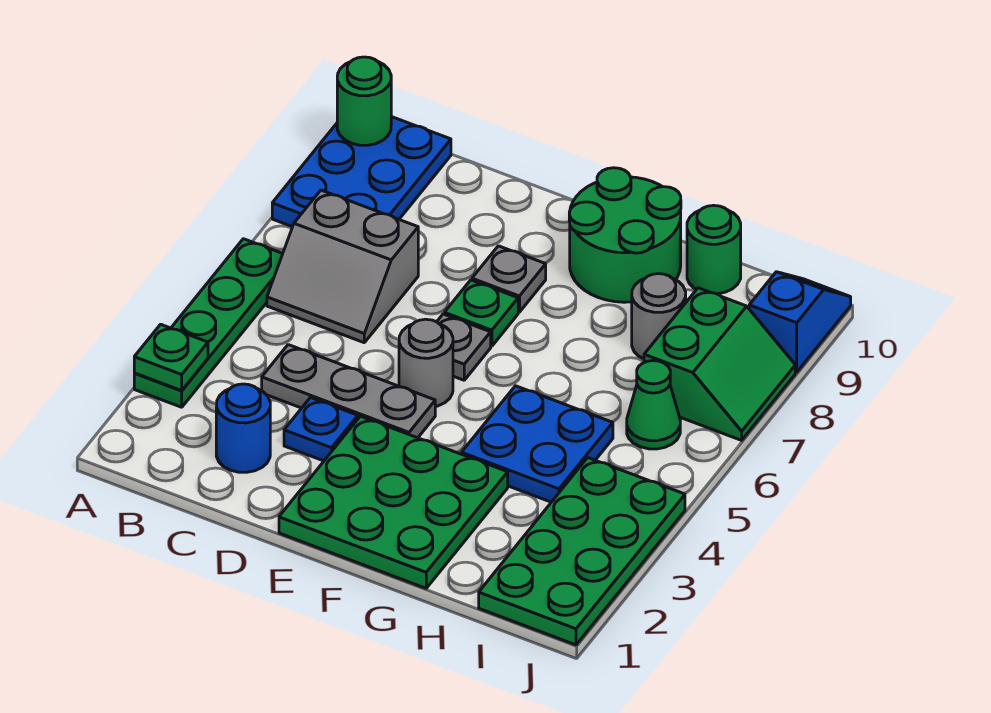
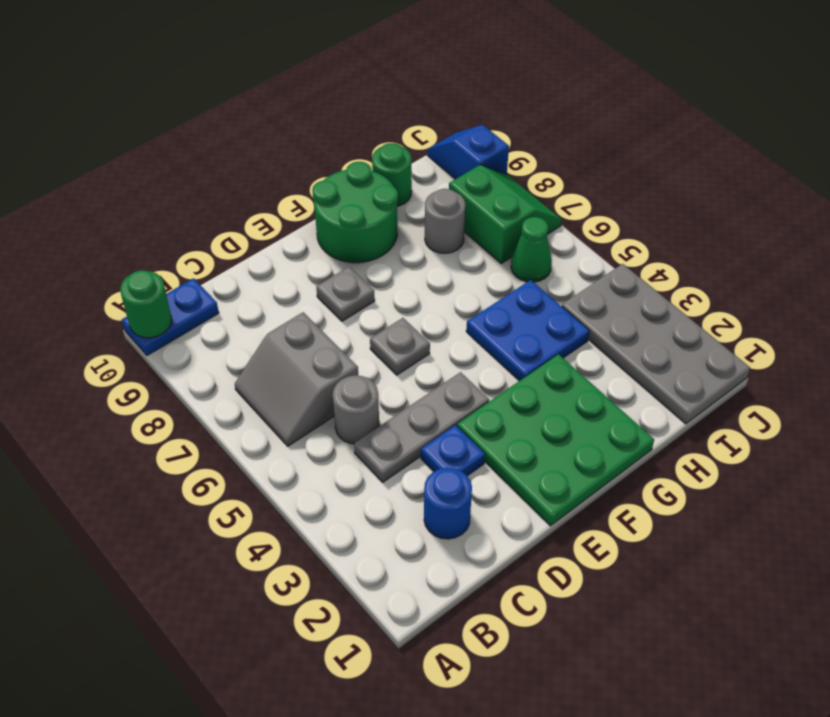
green plate A3:A6 level 1 -> none
green plate A3 level 2 -> none
blue plate A8:B10 level 1 -> blue plate A10:B10 level 1
grey slope B6:C7 level 1 top 7 -> grey slope B6:C7 level 1 top C
grey round brick E5 level 1 -> grey round brick C5 level 1
green plate E7 level 1 -> none
green plate I1:J4 level 1 -> grey plate I1:J4 level 1

